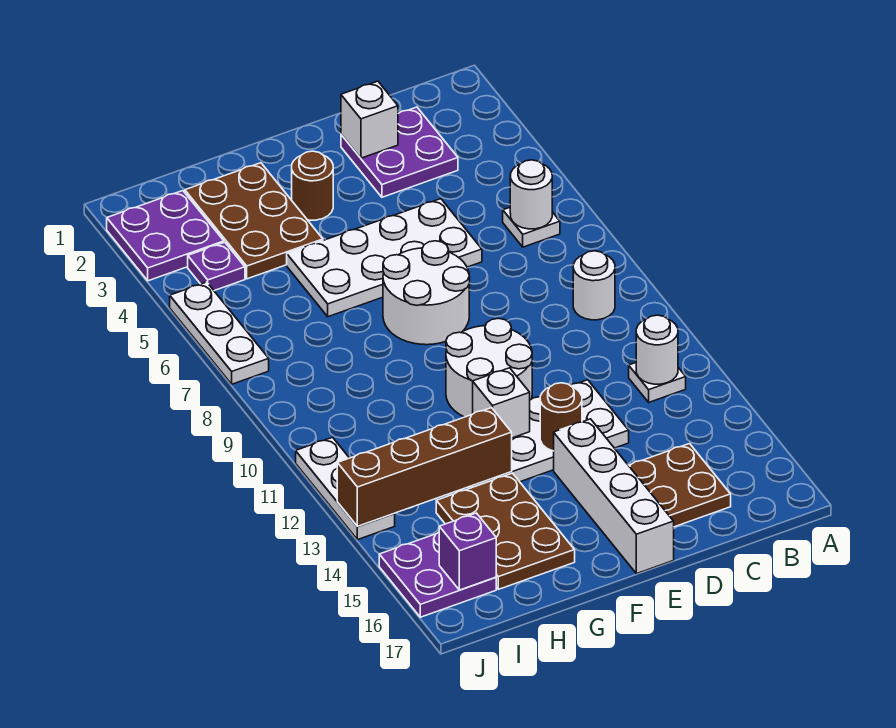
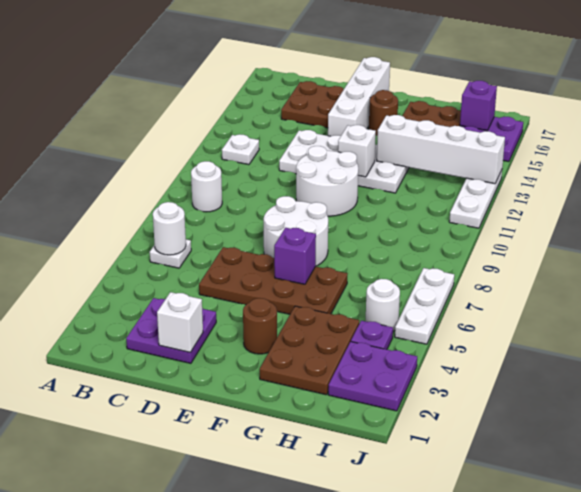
white round brick B12 level 2 -> white round brick I5 level 1
white plate D5:G6 level 1 -> brown plate D5:G6 level 1
brown round brick E13 level 2 -> brown round brick F15 level 1
none -> purple brick F6 level 2
brown brick G13:J13 level 2 -> white brick G13:J13 level 2

